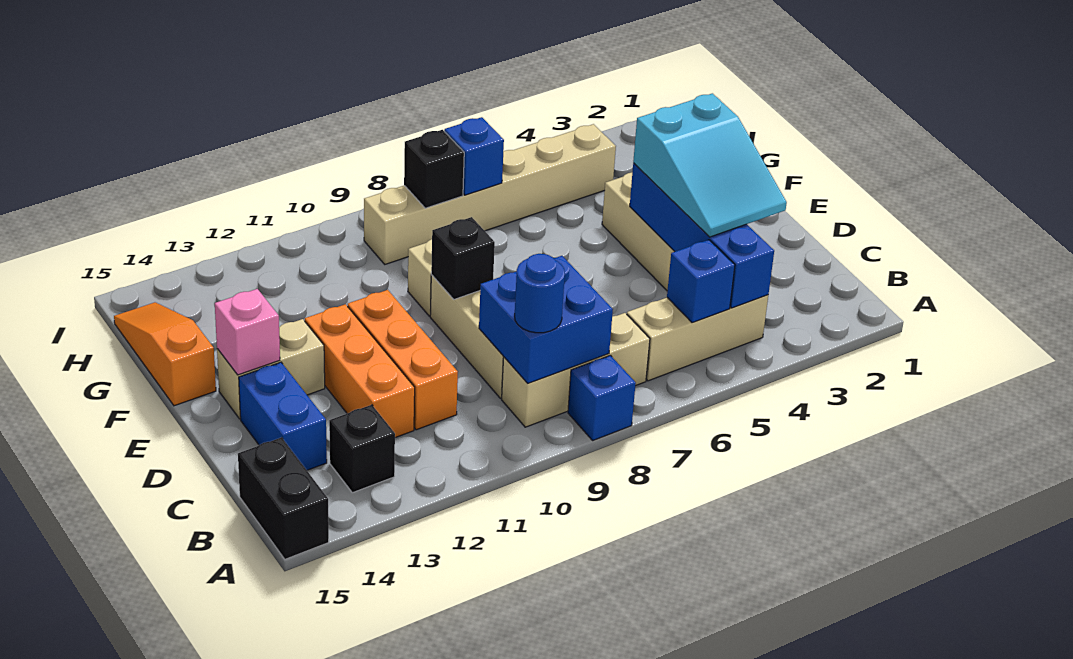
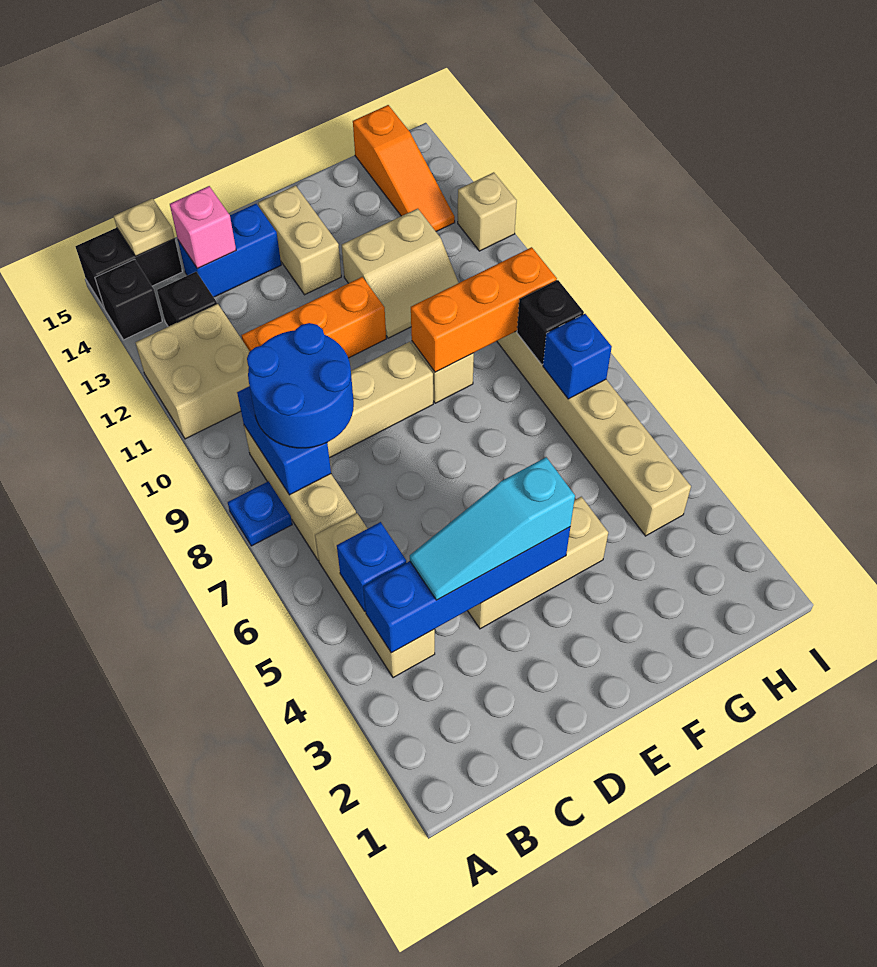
blue brick A8 level 1 -> blue plate A8 level 1
none -> tan brick A11:B12 level 1
blue brick B8:C9 level 2 -> blue brick B8:B9 level 2
blue round brick B9 level 3 -> blue round brick B8:C9 level 3
none -> tan plate B15 level 2
cyan slope C3:E4 level 3 top E -> cyan slope C4:E4 level 3 top E
orange brick C12:E12 level 1 -> orange brick F9:H9 level 2
black brick E9 level 2 -> black brick A14 level 1
pink brick E14 level 2 -> pink brick C14 level 2
none -> tan slope F11:G12 level 1 top 12
orange slope F15:H15 level 1 top F -> orange slope H13:H15 level 1 top 15
none -> tan brick I12 level 1

